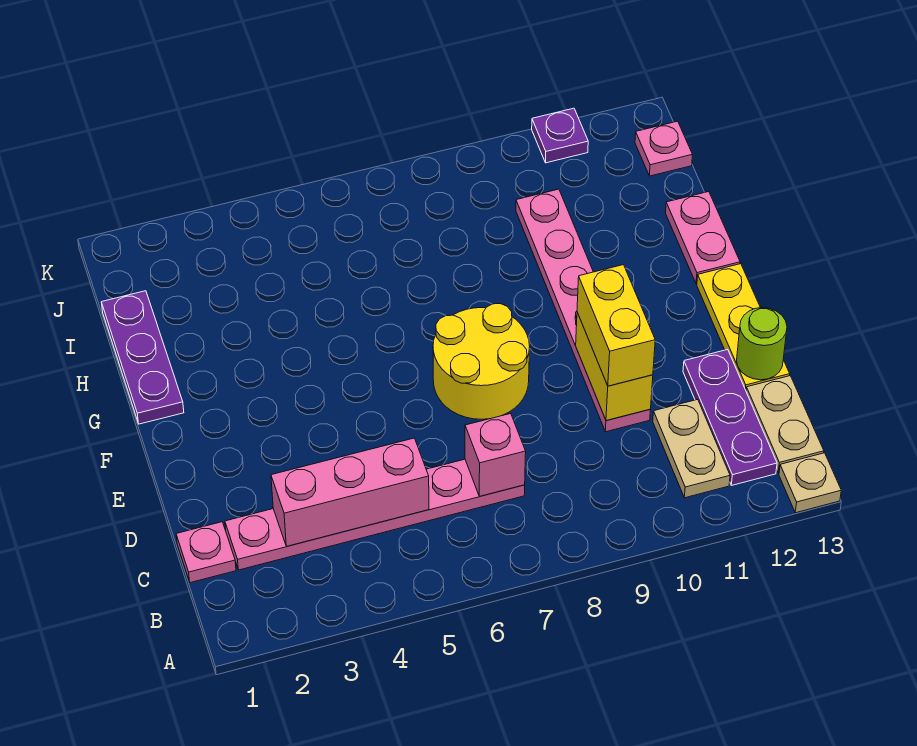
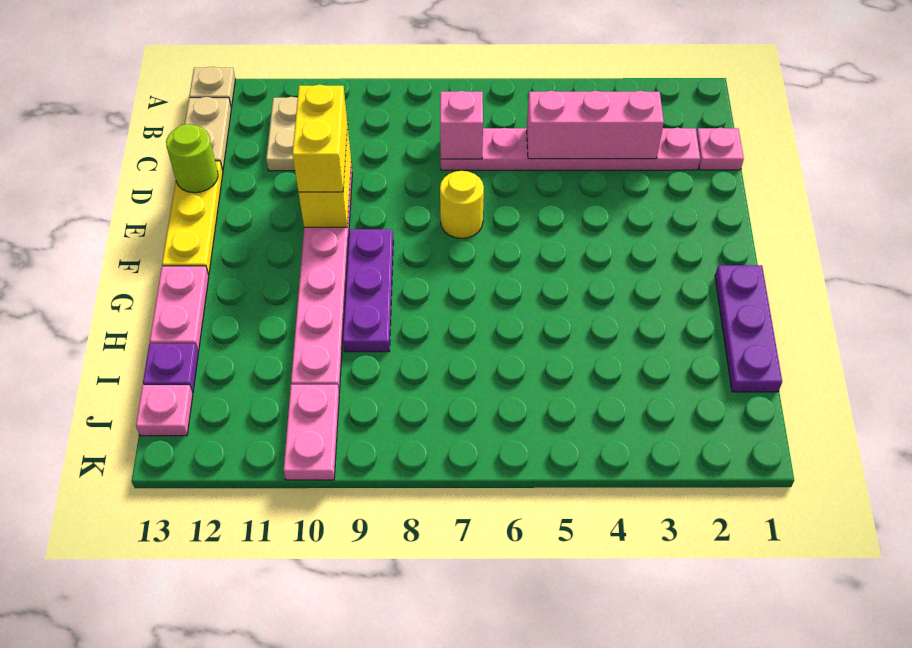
purple plate B12:D12 level 1 -> purple plate F9:H9 level 1
yellow round brick E7:F8 level 1 -> yellow round brick E7 level 1
none -> pink plate J10:K10 level 1
purple plate K11 level 1 -> purple plate I13 level 1

